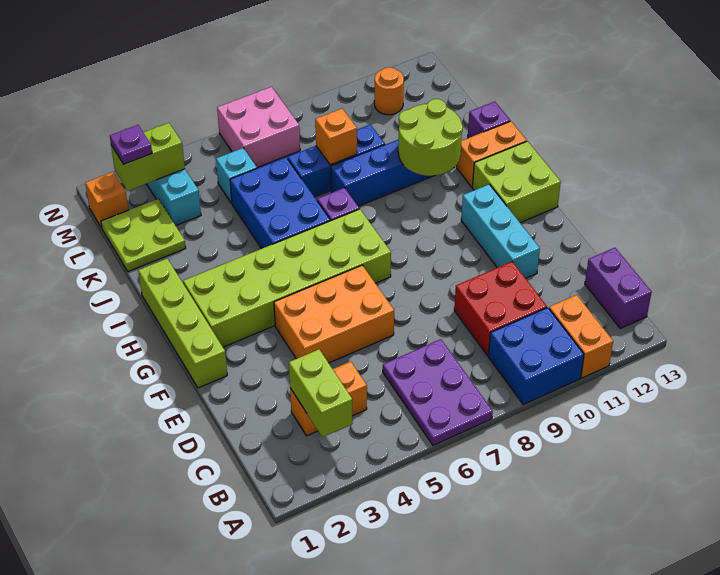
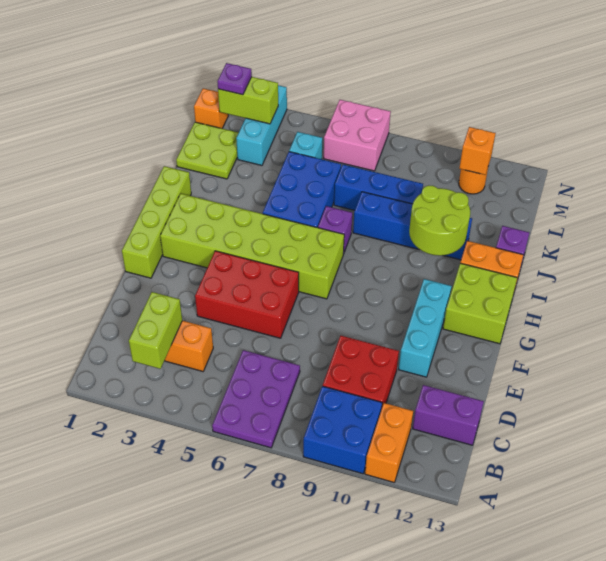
purple brick B13:C13 level 1 -> purple brick C12:C13 level 1
orange brick E4:F6 level 1 -> red brick E4:F6 level 1
orange brick K8 level 2 -> orange brick M11 level 2

